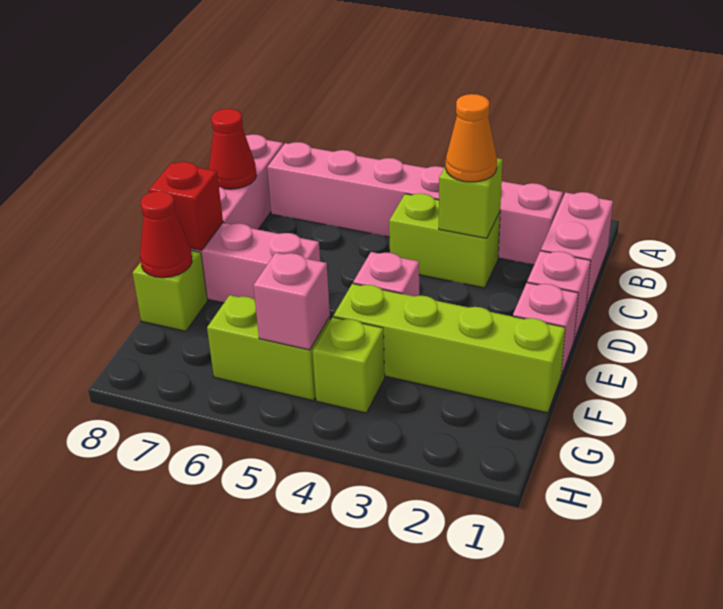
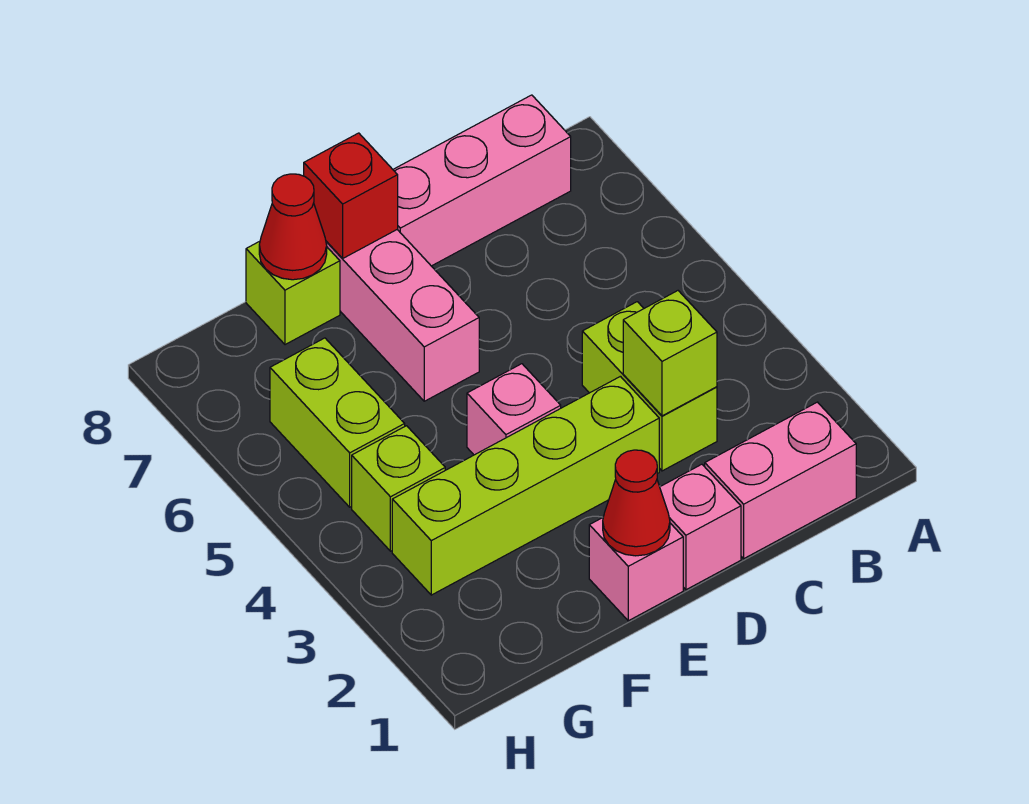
pink brick B2:B7 level 1 -> none
orange cone C3 level 3 -> none
red cone C8 level 2 -> red cone E1 level 2
lime brick F1:F4 level 1 -> lime brick D3:G3 level 1
pink brick G5 level 2 -> none

